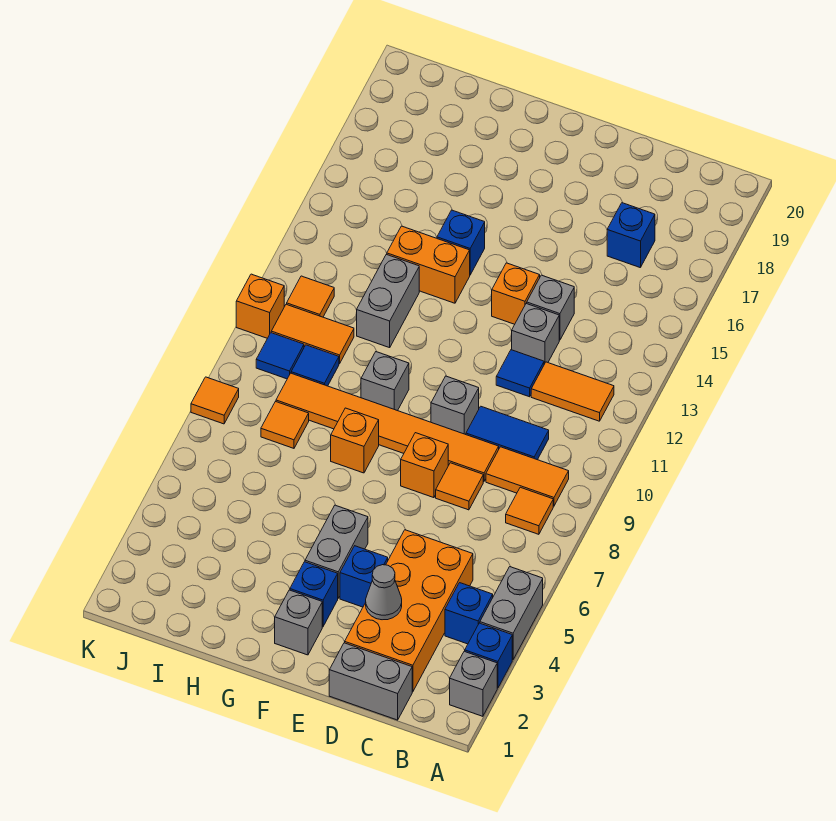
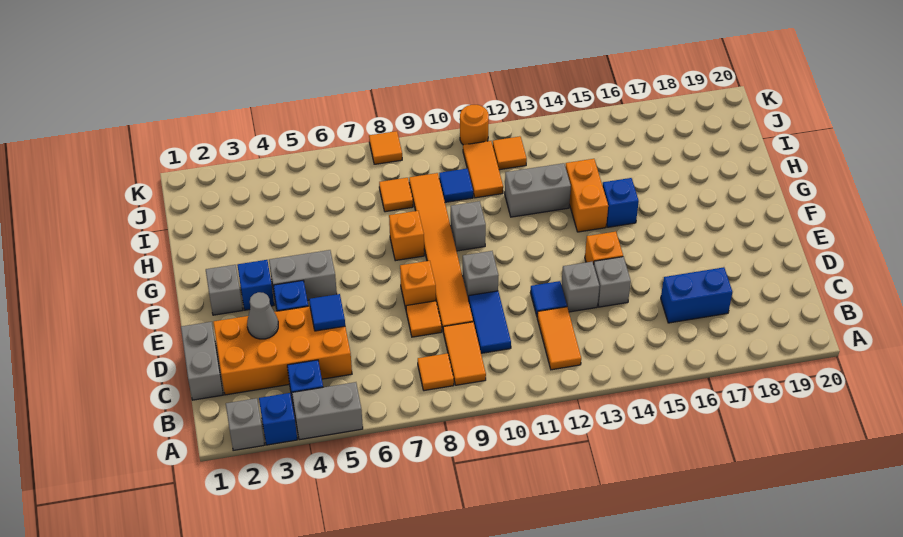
blue brick C17 level 1 -> blue brick C16:C17 level 1
blue tile J10 level 1 -> blue tile D5 level 2
orange brick K11 level 1 -> orange round brick K11 level 1

